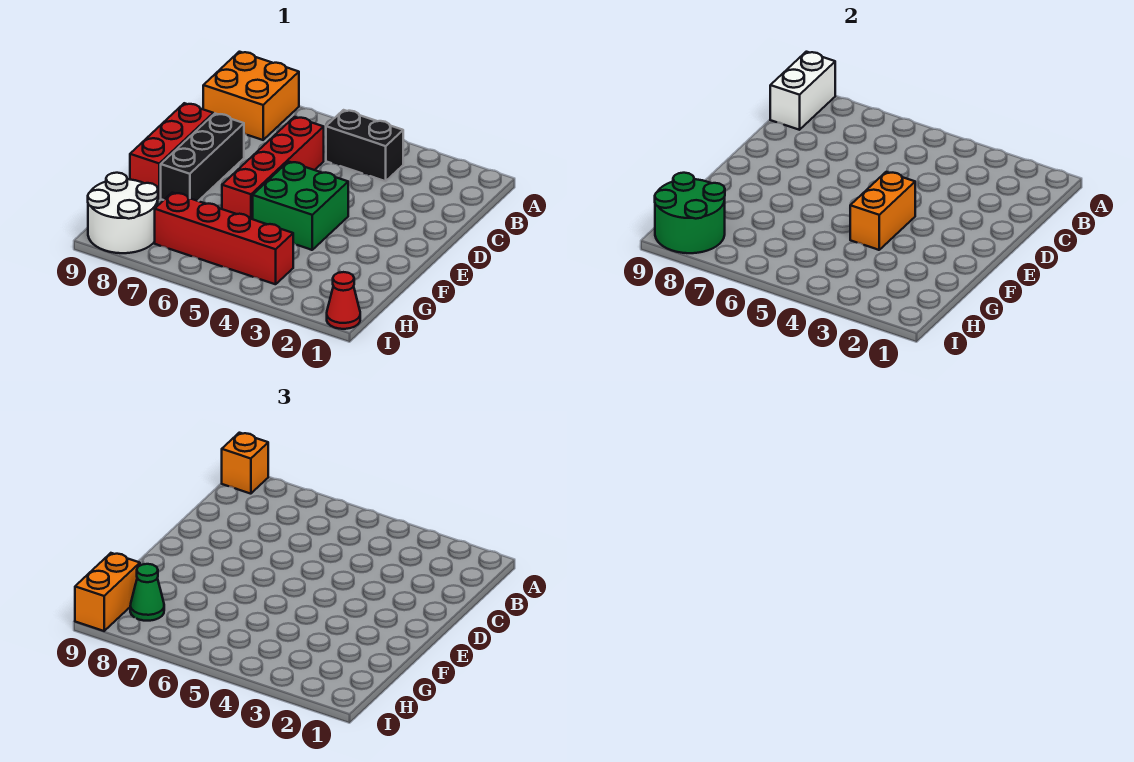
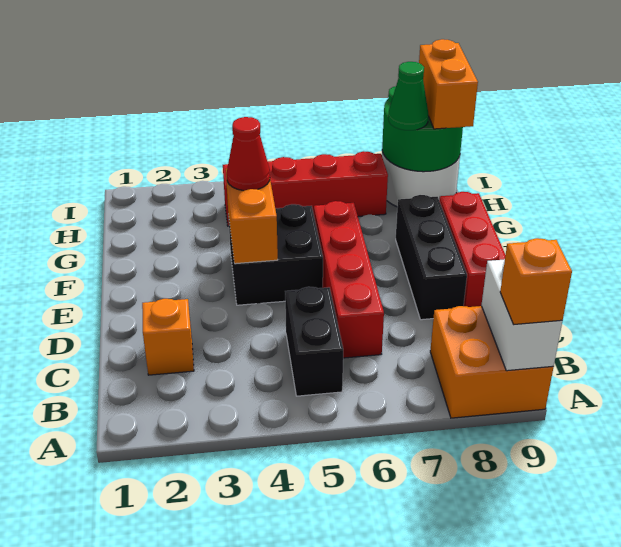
black brick B4:B5 level 1 -> black brick B5:C5 level 1
none -> orange brick C2 level 1
green brick E4:F5 level 1 -> black brick E4:F5 level 1
red cone I1 level 1 -> red cone F4 level 3

